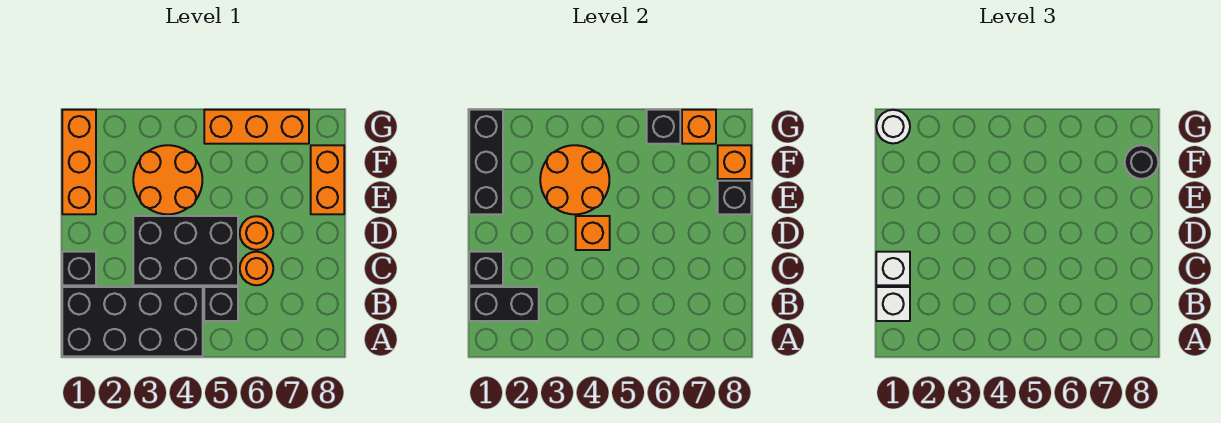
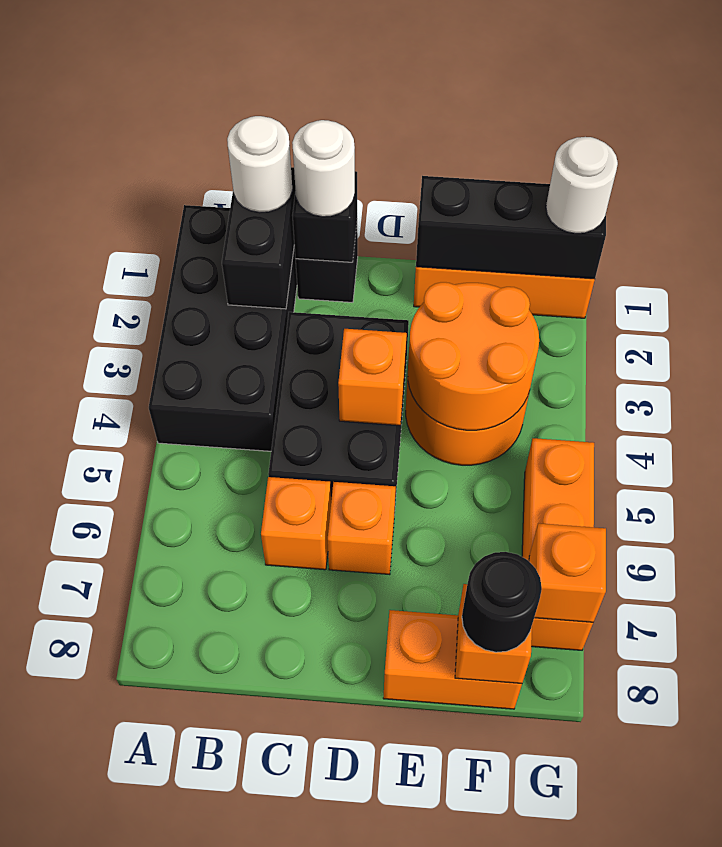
white brick B1 level 3 -> white round brick B1 level 3
black brick B5 level 1 -> none
white brick C1 level 3 -> white round brick C1 level 3
orange round brick C6 level 1 -> orange brick C6 level 1
orange round brick D6 level 1 -> orange brick D6 level 1
black brick E8 level 2 -> none
black brick G6 level 2 -> none

